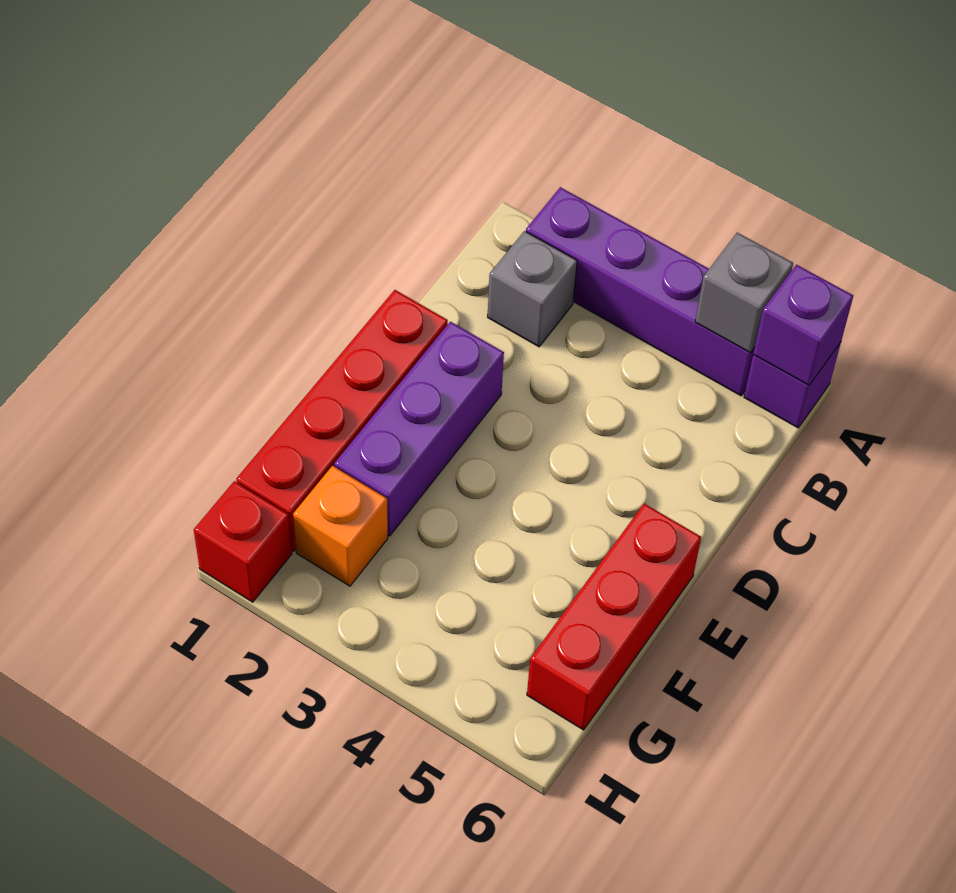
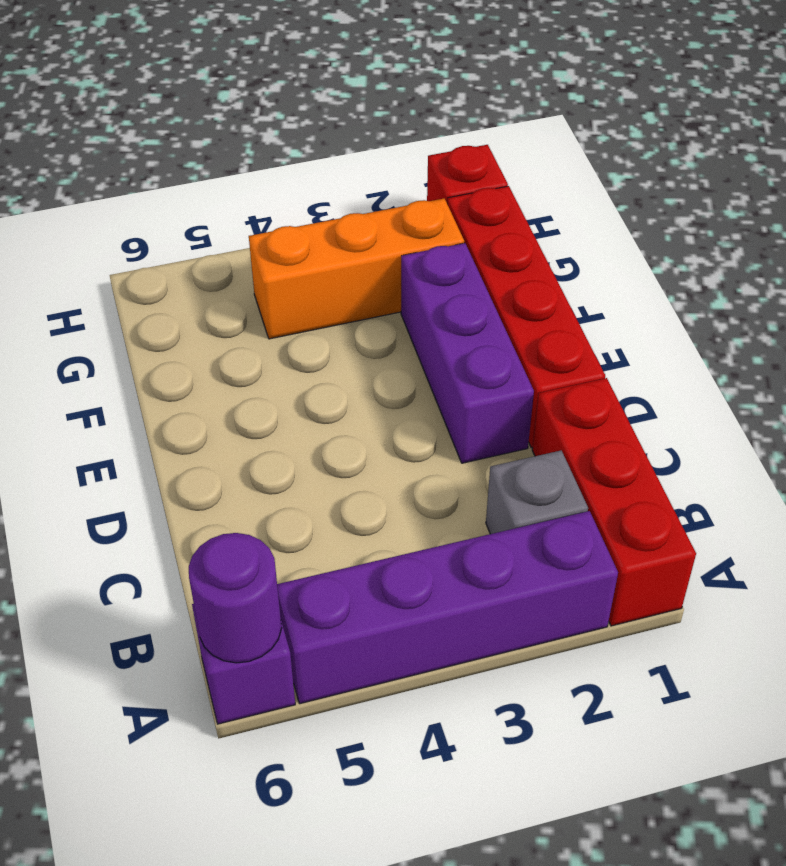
grey brick A5 level 2 -> none
purple brick A6 level 2 -> purple round brick A6 level 2
red brick E6:G6 level 1 -> red brick A1:C1 level 1
orange brick G2 level 1 -> orange brick G2:G4 level 1

